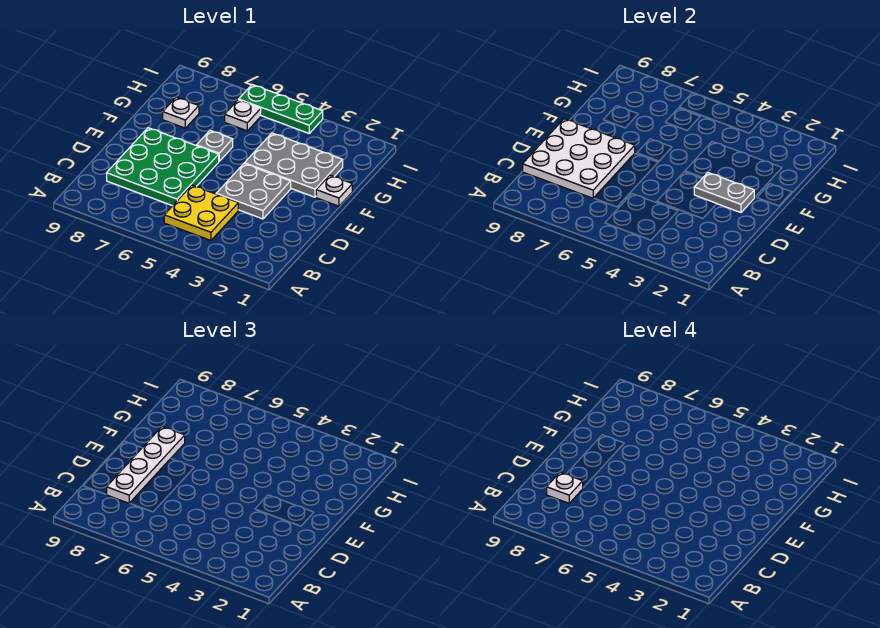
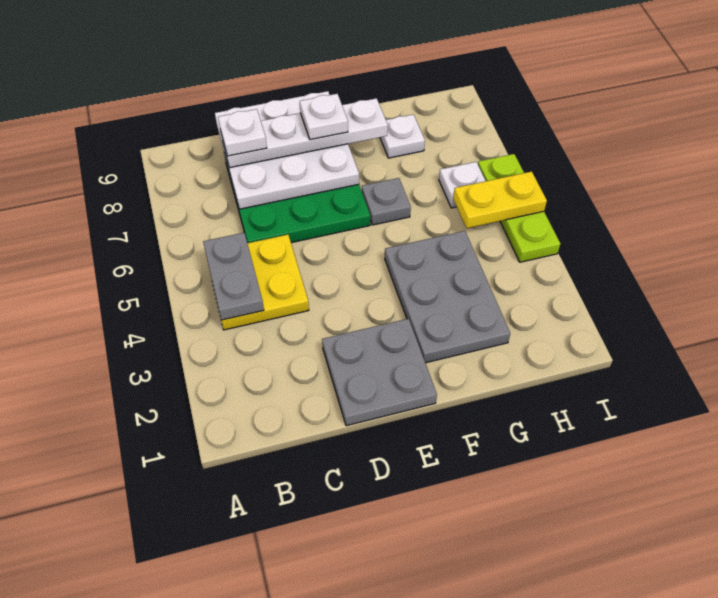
grey plate D3:E4 level 1 -> grey plate D1:E2 level 1
grey plate E2:E3 level 2 -> grey plate B4:B5 level 2
white plate F1 level 1 -> white plate E8 level 4
none -> yellow plate H5:I5 level 2
green plate I4:I6 level 1 -> lime plate I4:I6 level 1

